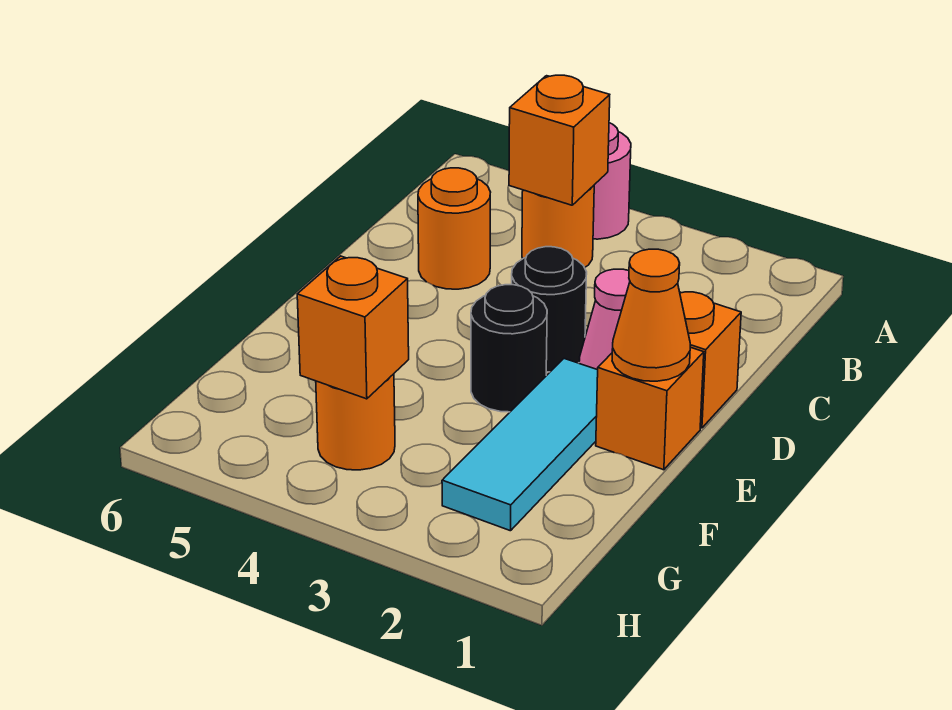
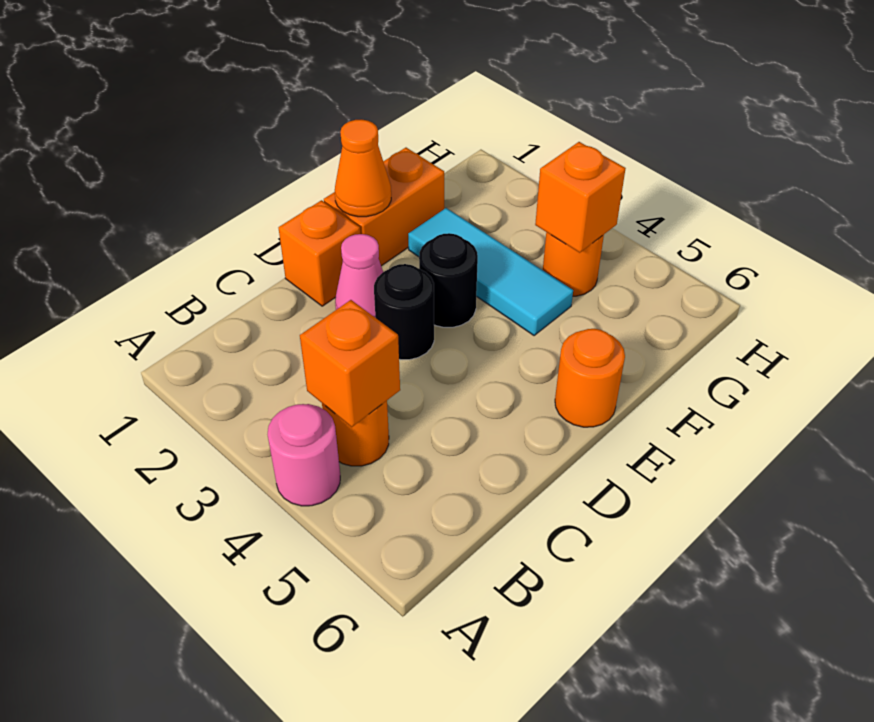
orange round brick C5 level 1 -> orange round brick E6 level 1
orange brick E1 level 1 -> orange brick E1:F1 level 1
cyan tile E2:G2 level 1 -> cyan tile F2:F4 level 1

